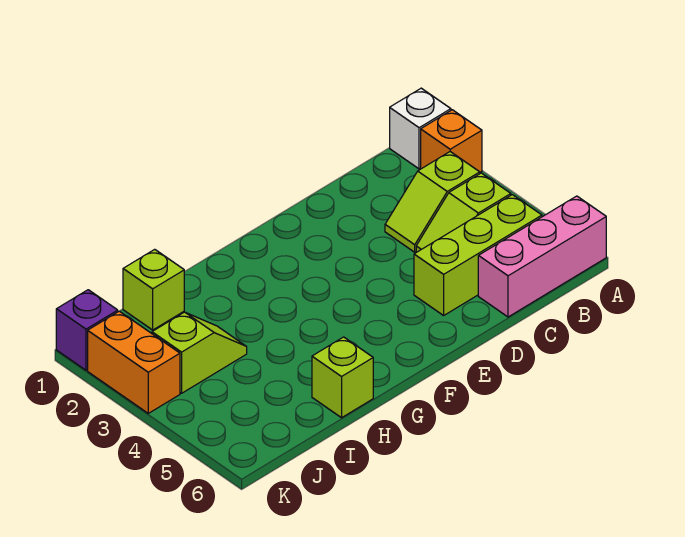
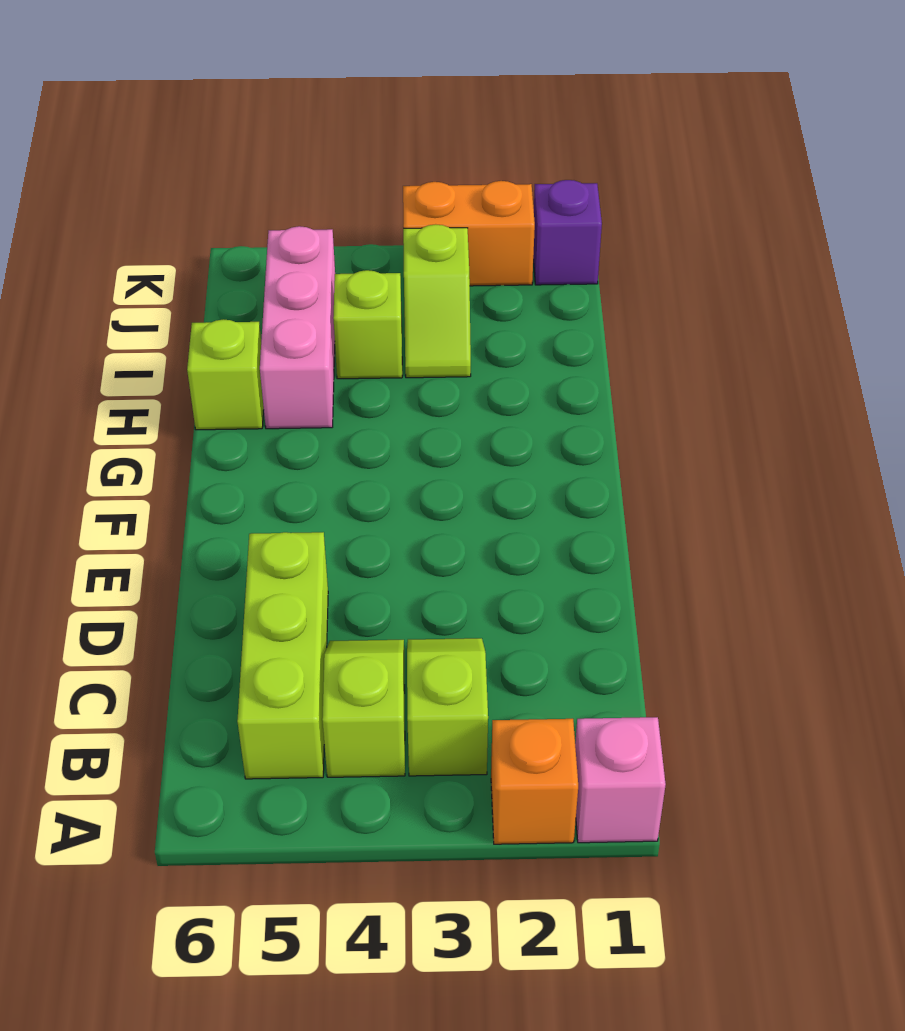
white brick A1 level 1 -> pink brick A1 level 1
pink brick A6:C6 level 1 -> pink brick H5:J5 level 1
lime brick I1 level 1 -> lime brick I4 level 1

